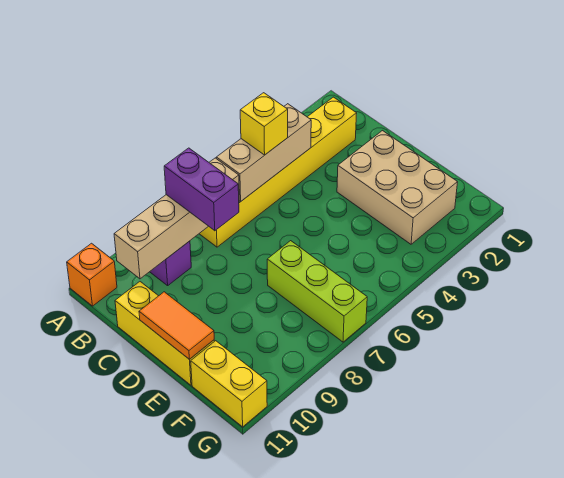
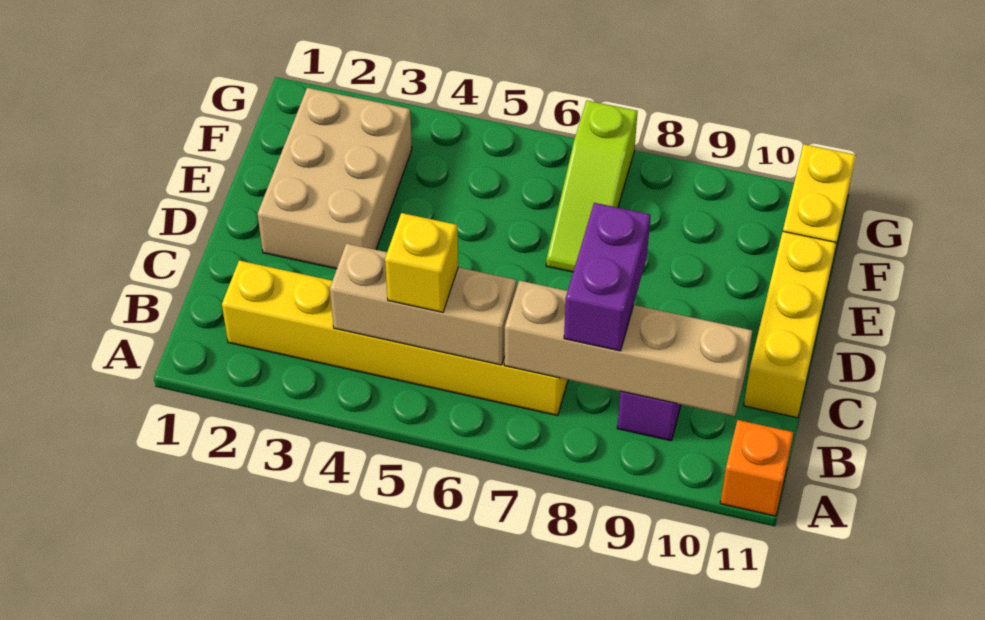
orange tile D11:E11 level 2 -> none
lime brick E7:G7 level 1 -> lime slope E7:G7 level 1 top G

